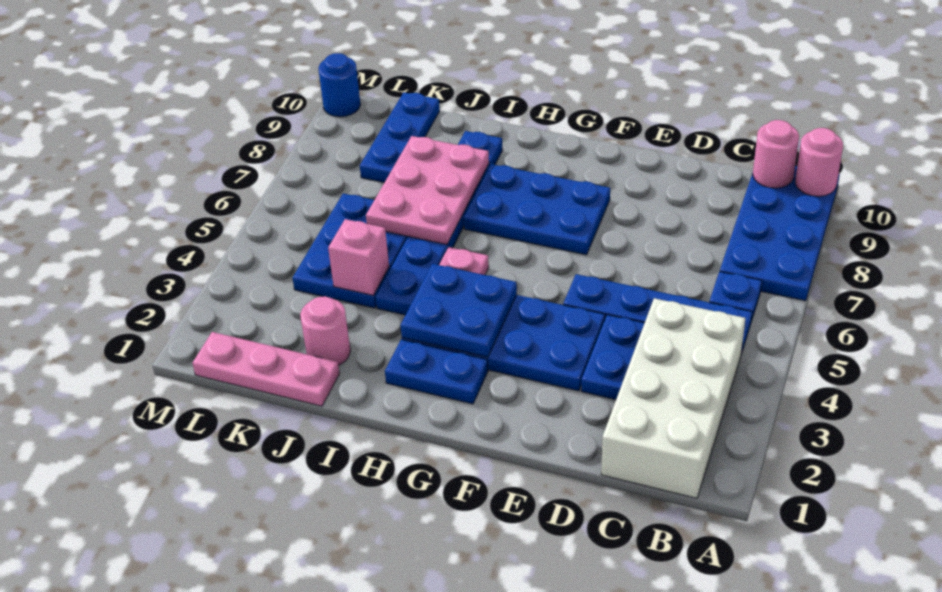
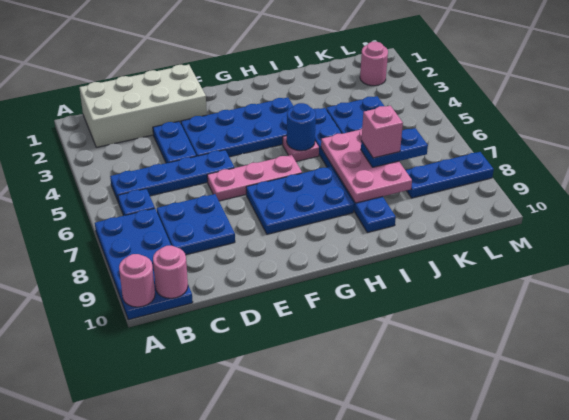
white brick B1:C4 level 1 -> white brick B1:E2 level 1
blue plate G2:H2 level 1 -> blue plate J7:K7 level 3
blue plate G3:H4 level 2 -> blue plate C7:D8 level 1
pink plate J1:L1 level 1 -> pink plate E6:G6 level 1
pink round brick J2 level 1 -> pink round brick L2 level 1
pink brick J4 level 2 -> pink brick J7 level 4
blue plate K8:K10 level 1 -> blue plate K8:M8 level 1
blue round brick M10 level 1 -> blue round brick H5 level 2

